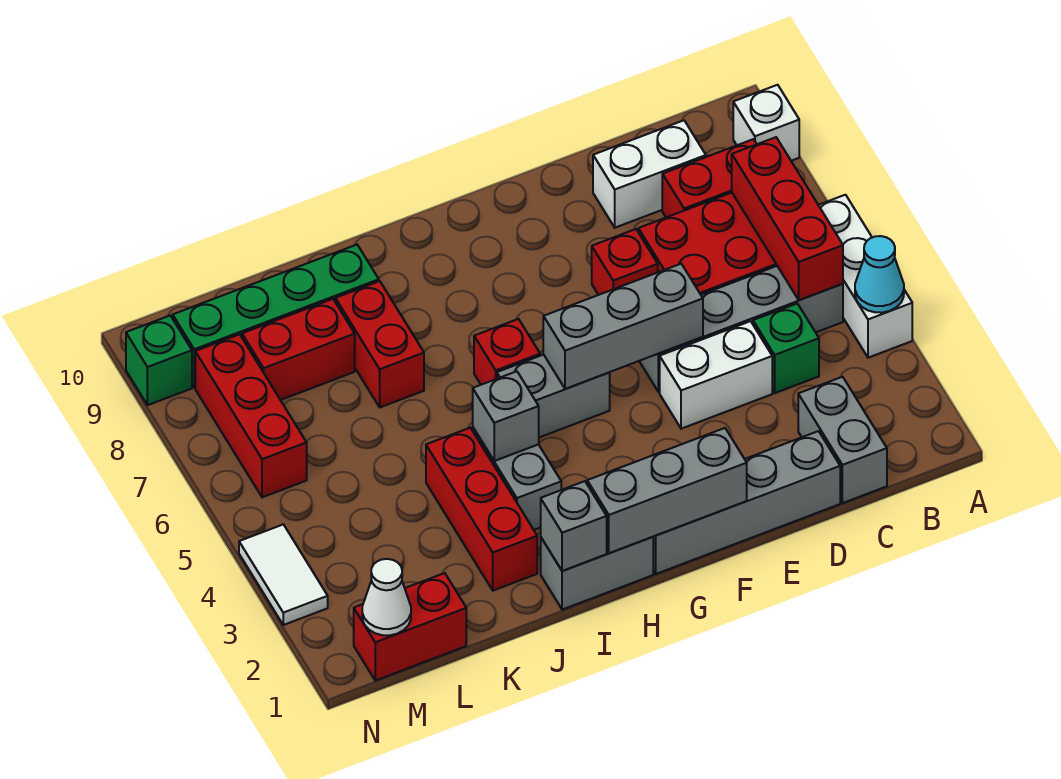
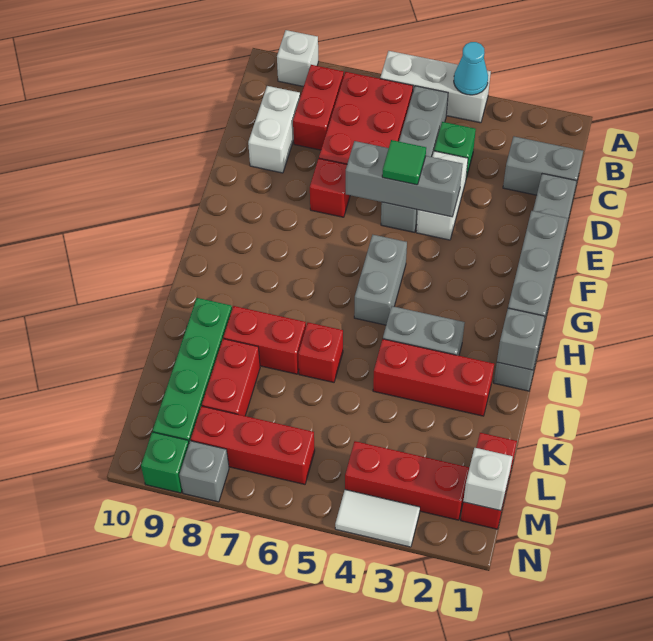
red brick B5:B7 level 2 -> red brick M2:M4 level 1
grey brick E5:G5 level 2 -> grey brick E4:E6 level 2
none -> green tile E5 level 3
red brick H6 level 1 -> red brick J6 level 1
grey brick I4 level 2 -> grey brick N8 level 1
white cone M1 level 2 -> white brick M1 level 2

